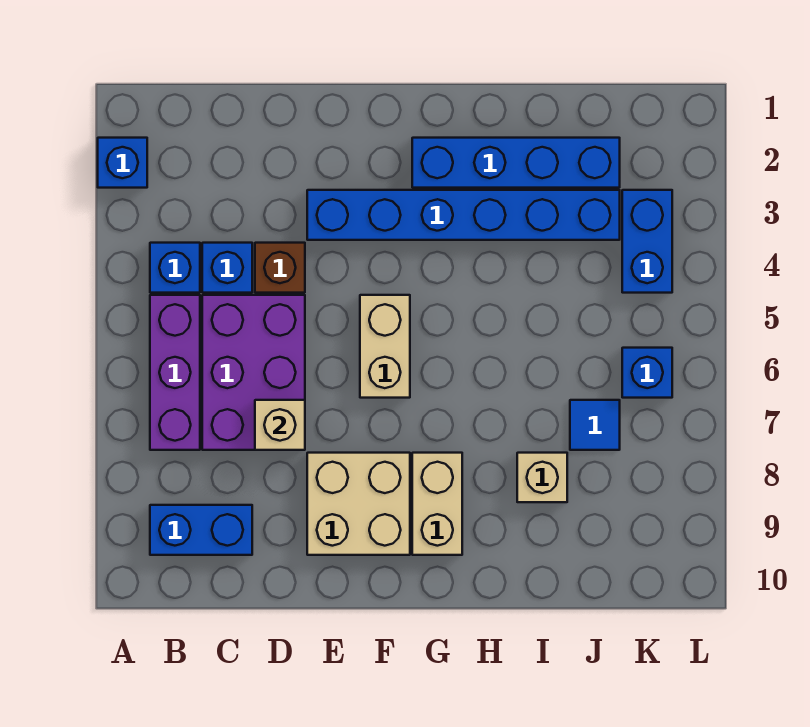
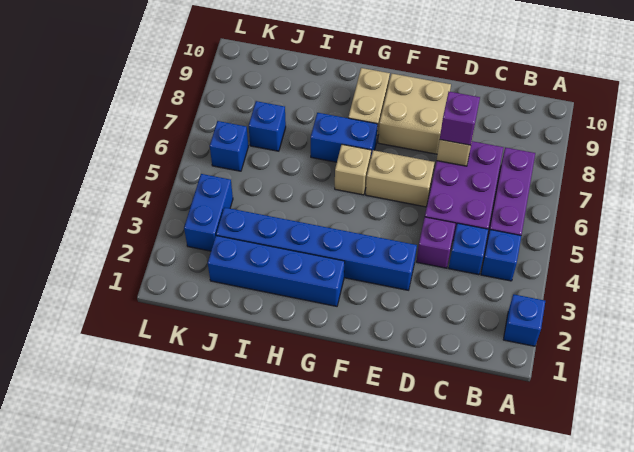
blue brick B9:C9 level 1 -> blue brick G7:H7 level 1
brown brick D4 level 1 -> purple brick D4 level 1
none -> purple brick D7 level 3
tan brick F5:F6 level 1 -> tan brick E6:F6 level 1
tan brick I8 level 1 -> tan brick G6 level 1
blue tile J7 level 1 -> blue brick J7 level 1

